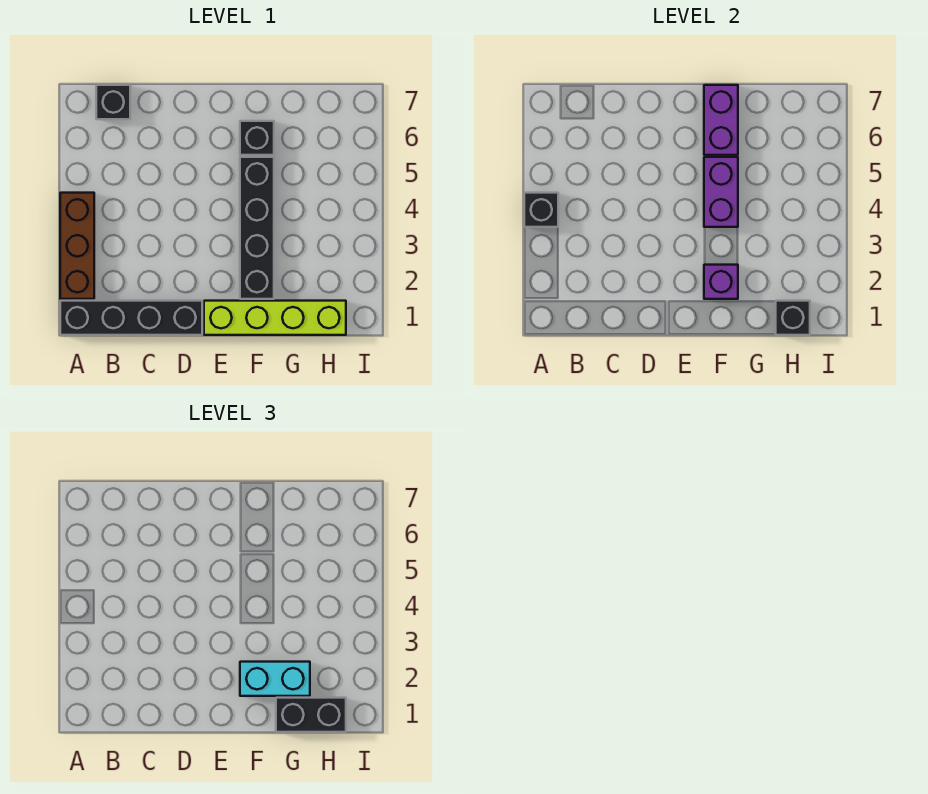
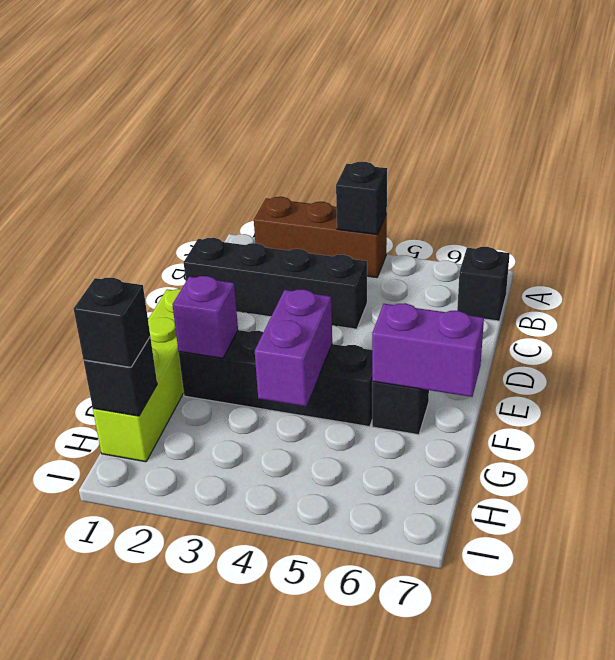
black brick A1:D1 level 1 -> black brick C1:C4 level 1
cyan brick F2:G2 level 3 -> none
purple brick F4:F5 level 2 -> purple brick F4:G4 level 2
black brick G1:H1 level 3 -> black brick H1 level 3

